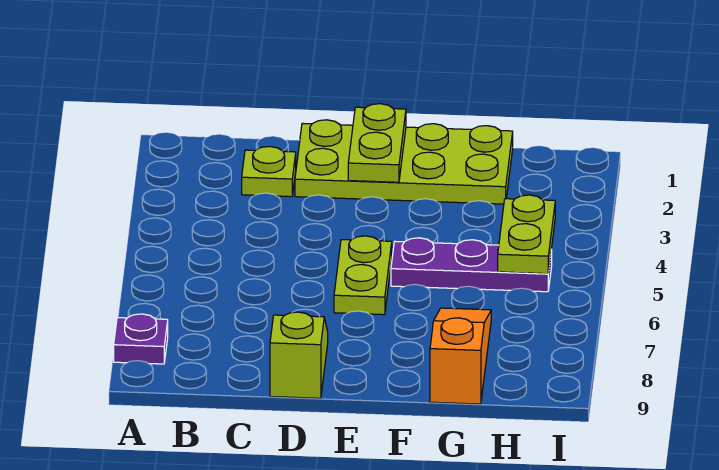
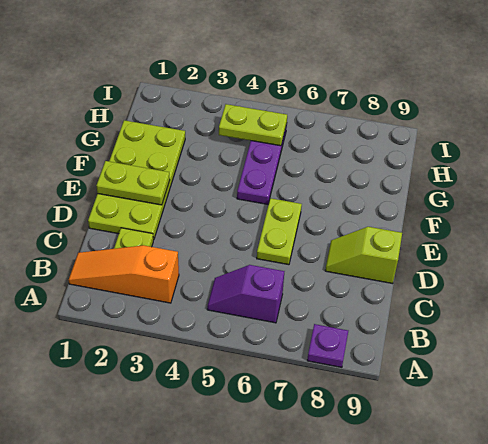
none -> purple slope B5:B6 level 1 top 6
lime plate E5:E6 level 1 -> lime plate D6:E6 level 1
orange slope G7:G9 level 1 top 9 -> orange slope B1:B3 level 1 top 3

